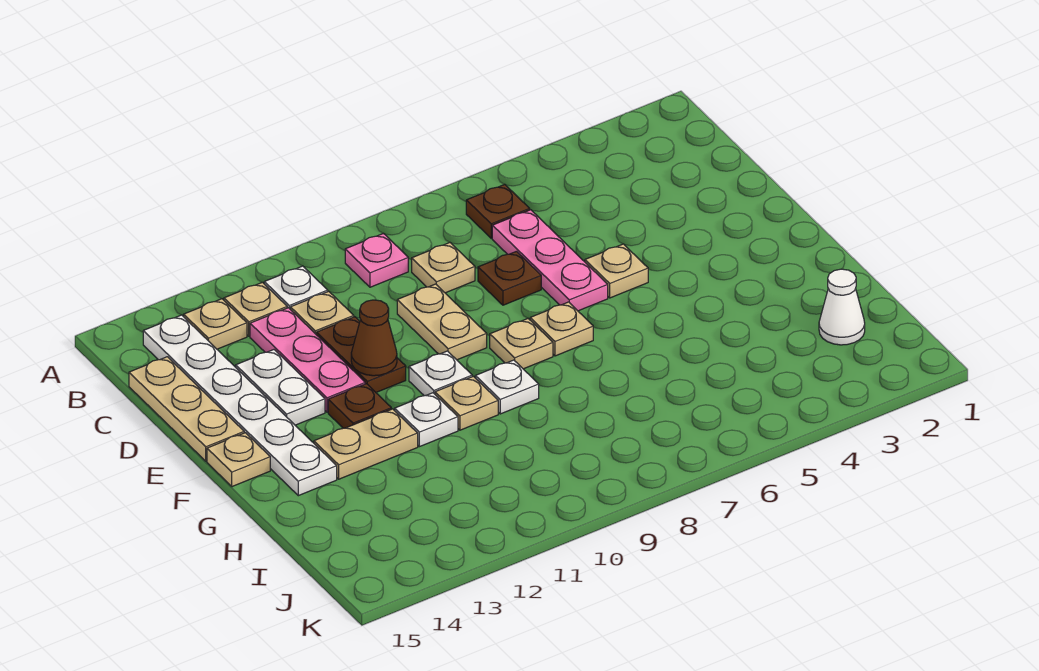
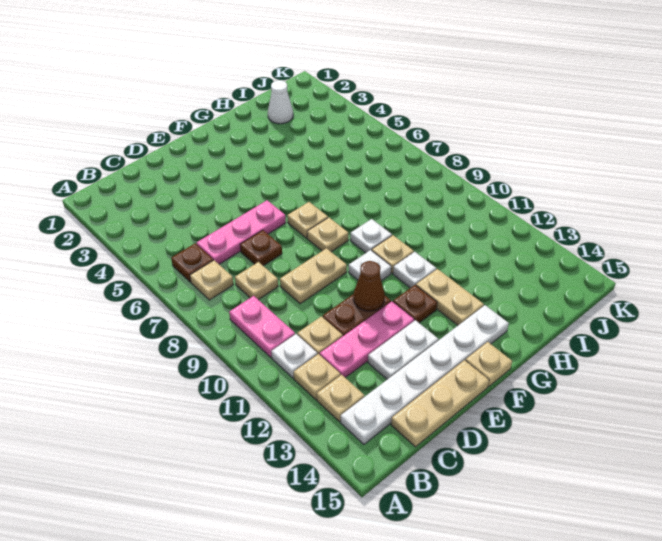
pink plate B9 level 1 -> pink plate B9:B10 level 1
tan plate E5 level 1 -> tan plate B7 level 1

